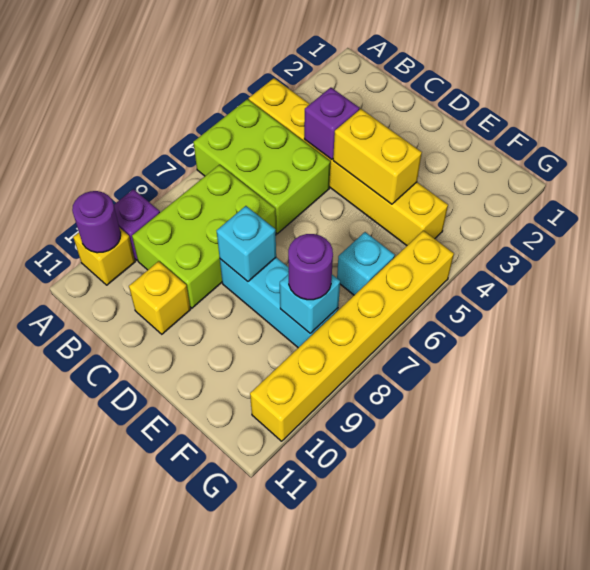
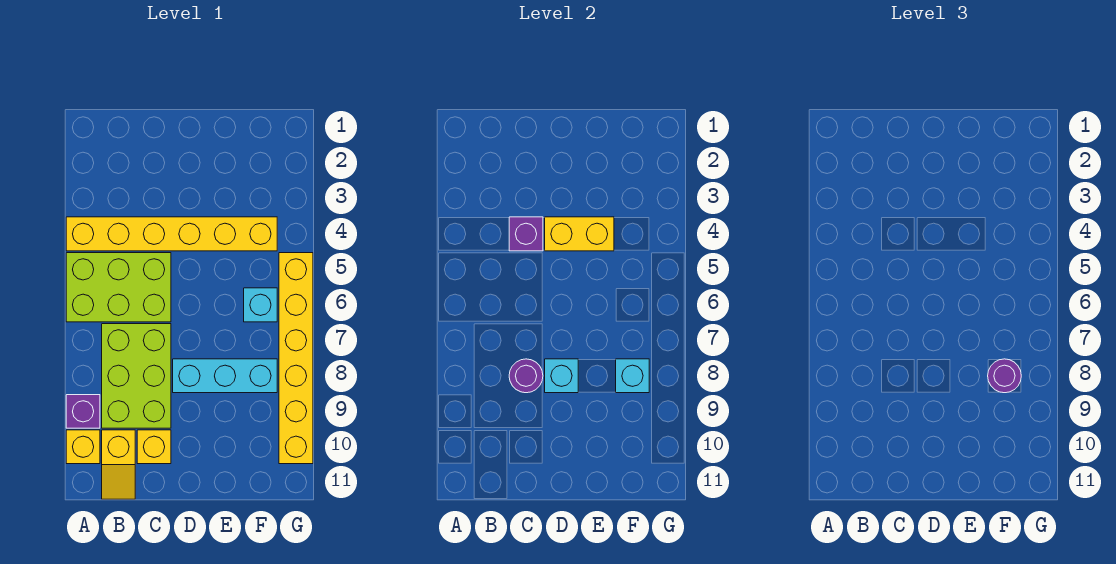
purple round brick A10 level 2 -> purple round brick C8 level 2
none -> yellow slope B10:B11 level 1 top 10

